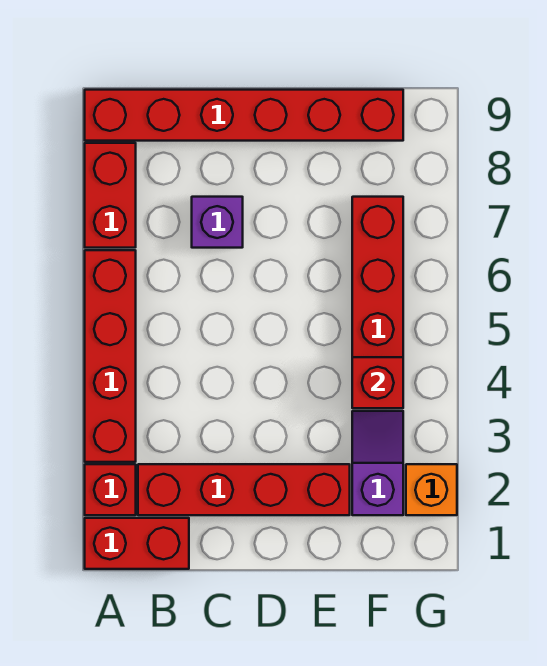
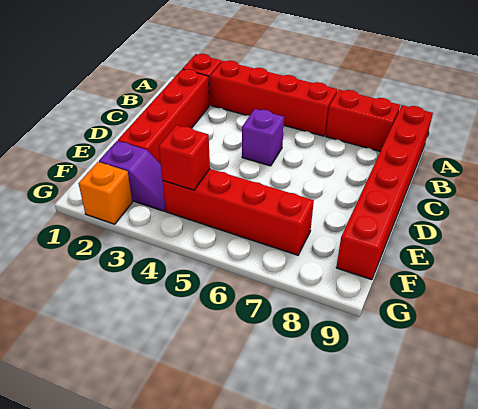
red brick A1:B1 level 1 -> none
purple brick C7 level 1 -> purple brick C5 level 1

